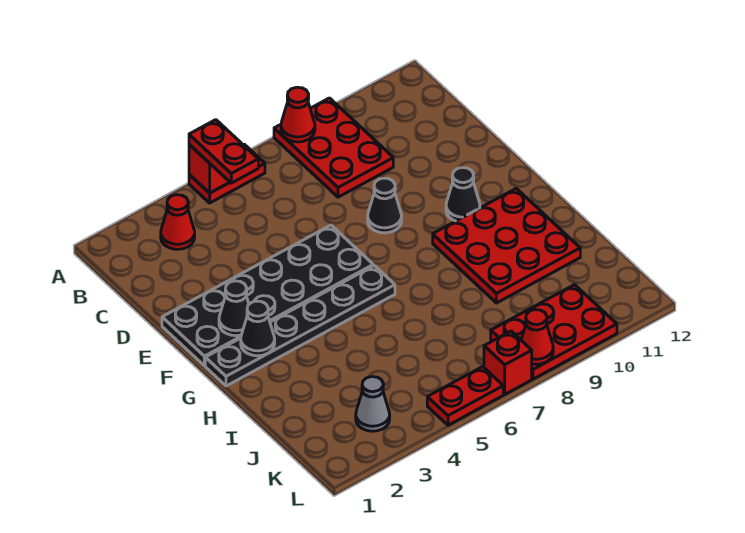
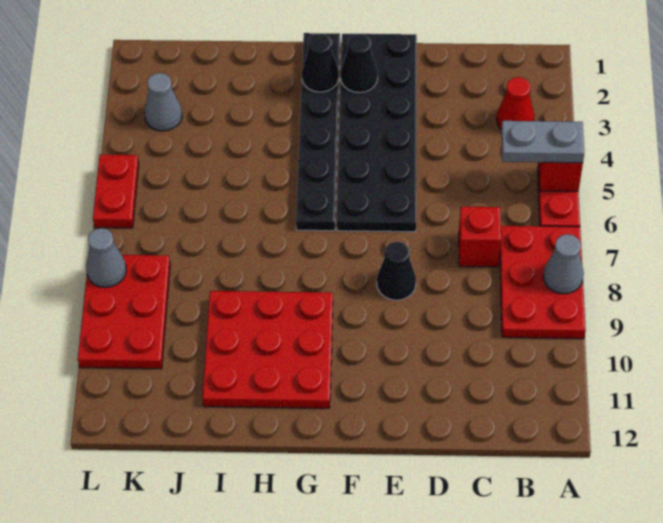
red plate A5:B5 level 3 -> grey plate A5:B5 level 3
red plate A8:C9 level 1 -> red plate A7:B9 level 1
red cone A8 level 2 -> grey cone A8 level 2
black cone F10 level 1 -> none
red brick L7 level 1 -> red brick C7 level 1
red cone L8 level 2 -> grey cone L8 level 2

